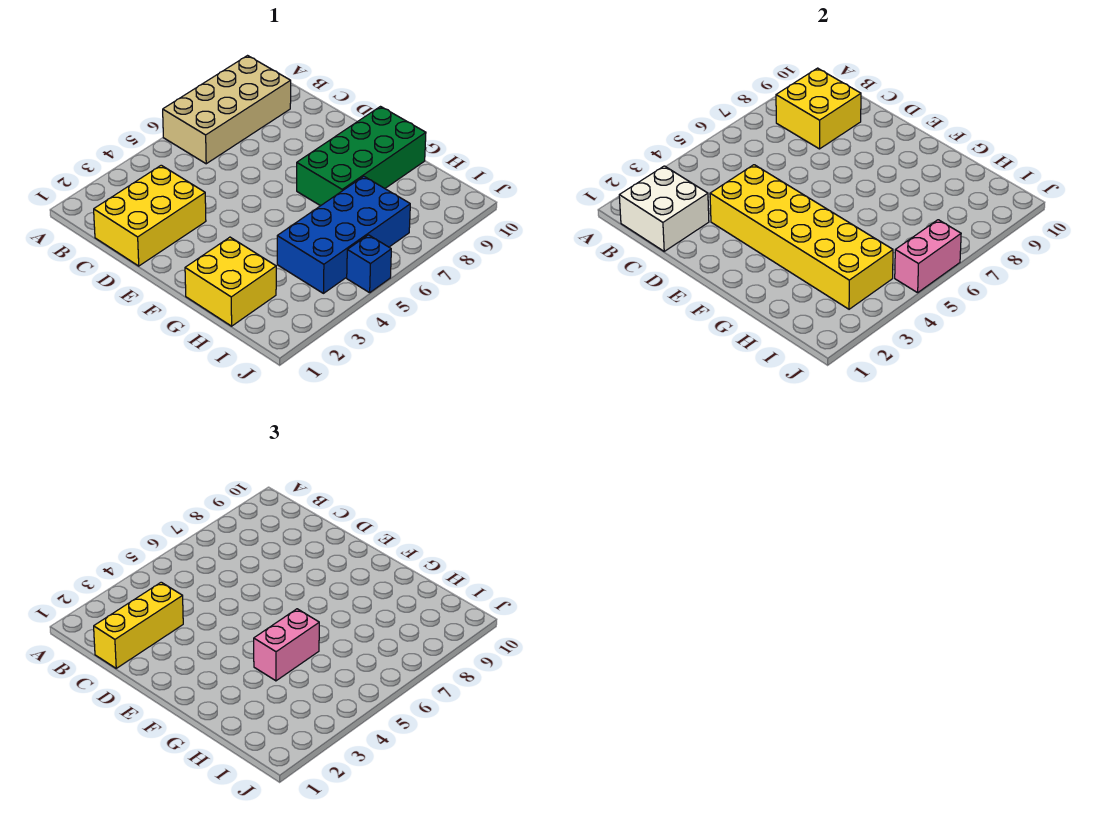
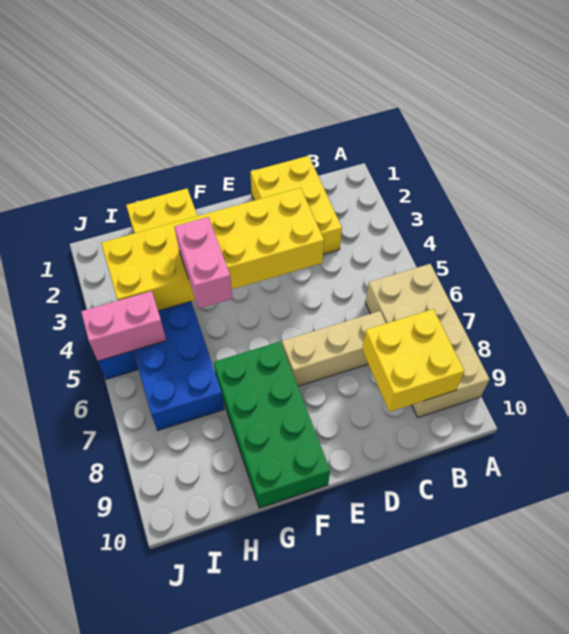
white brick B1:C2 level 2 -> none
yellow brick C1:C3 level 3 -> none
none -> tan brick C7:E7 level 1
pink brick J5:J6 level 2 -> pink brick I5:J5 level 2

